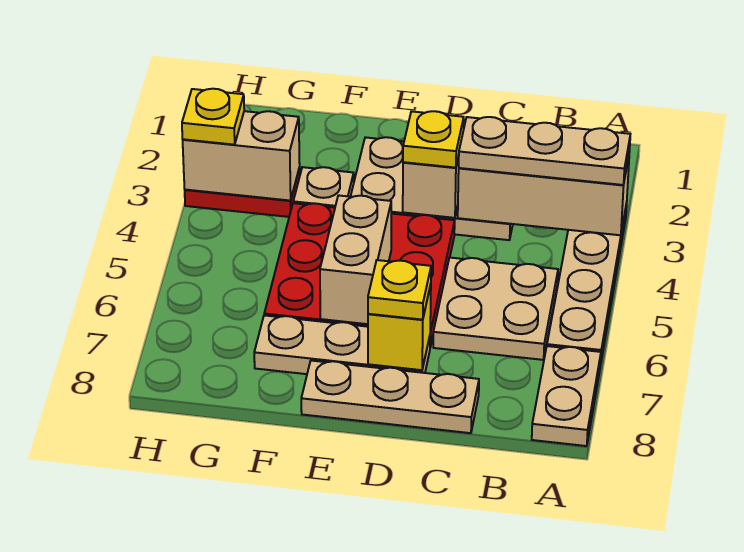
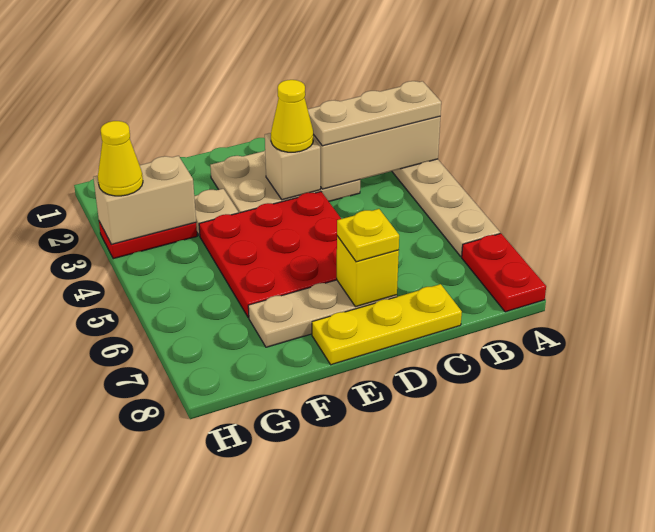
tan plate A7:A8 level 1 -> red plate A7:A8 level 1
tan plate B5:C6 level 1 -> none
tan plate C8:E8 level 1 -> yellow plate C8:E8 level 1
yellow plate D3 level 3 -> yellow cone D3 level 3
tan brick E5:E6 level 2 -> none
yellow plate H3 level 3 -> yellow cone H3 level 3

